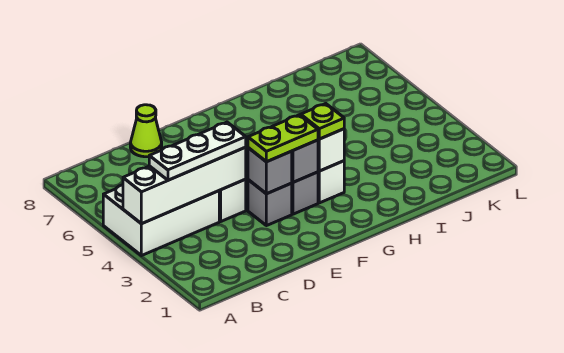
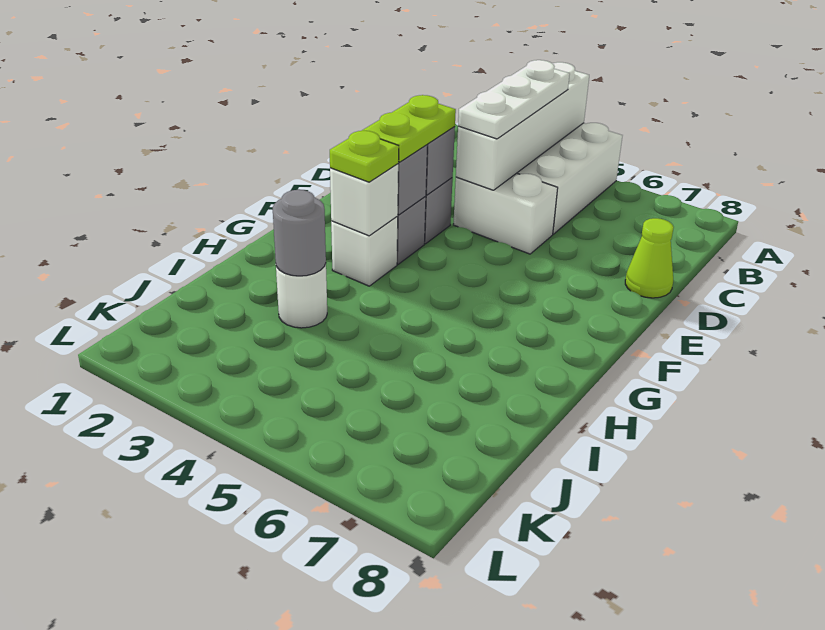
none -> white round brick I3 level 1
none -> grey round brick I3 level 2

